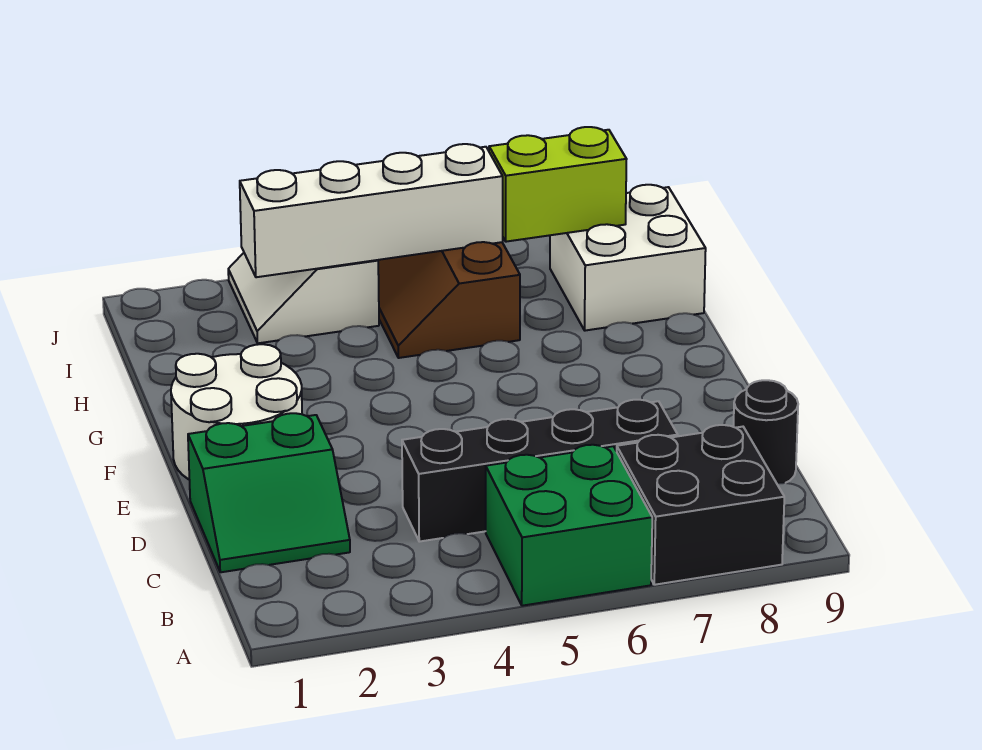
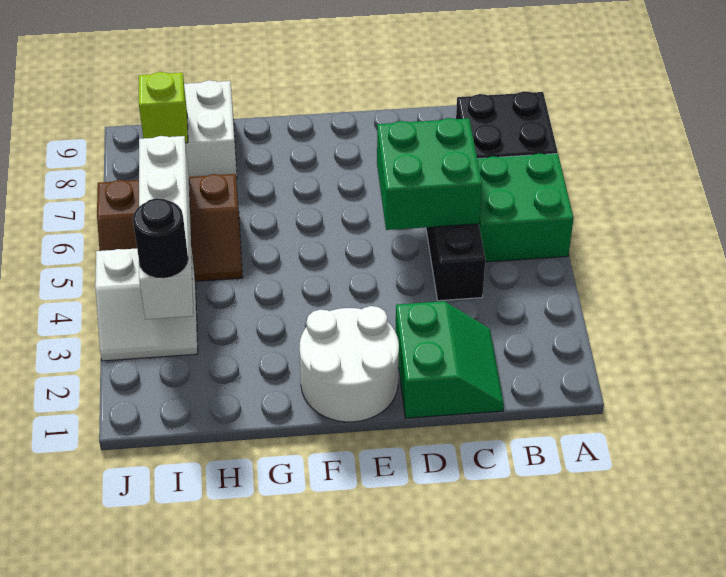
none -> green brick C5:D6 level 2
black round brick C9 level 1 -> black round brick I3 level 3
lime brick I7:I8 level 2 -> lime brick I8 level 2

